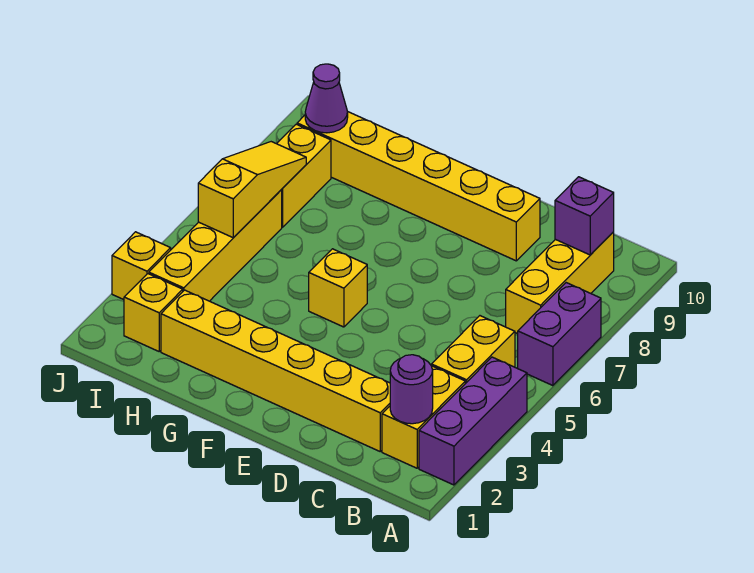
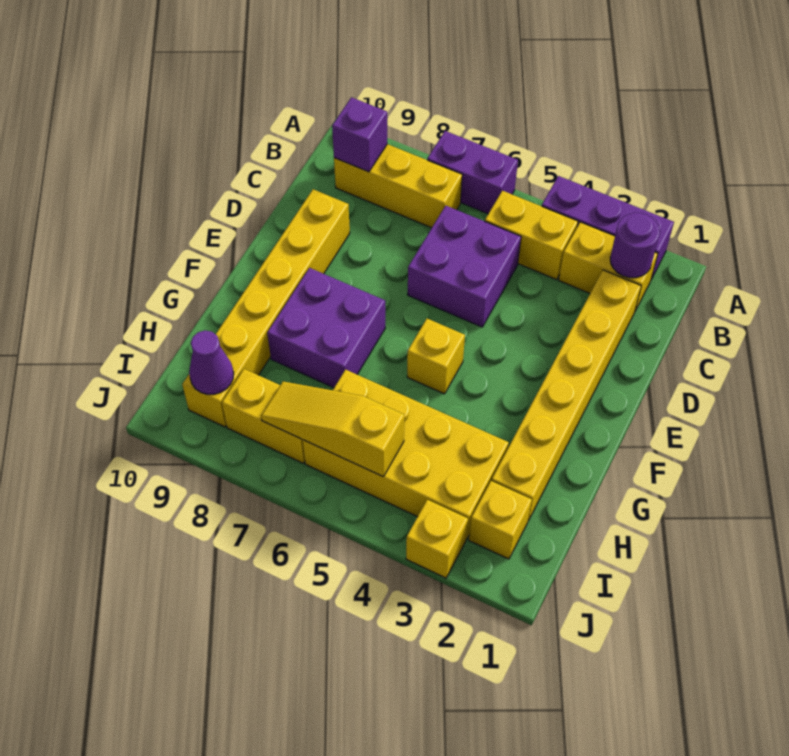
none -> purple brick C5:D6 level 1
none -> purple brick F7:G8 level 1
yellow brick I3:I6 level 1 -> yellow brick H3:I6 level 1

